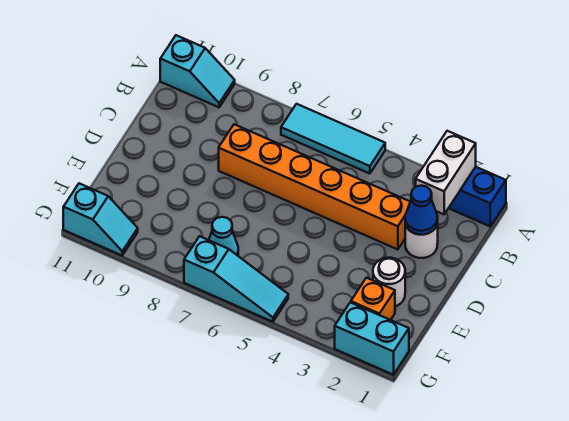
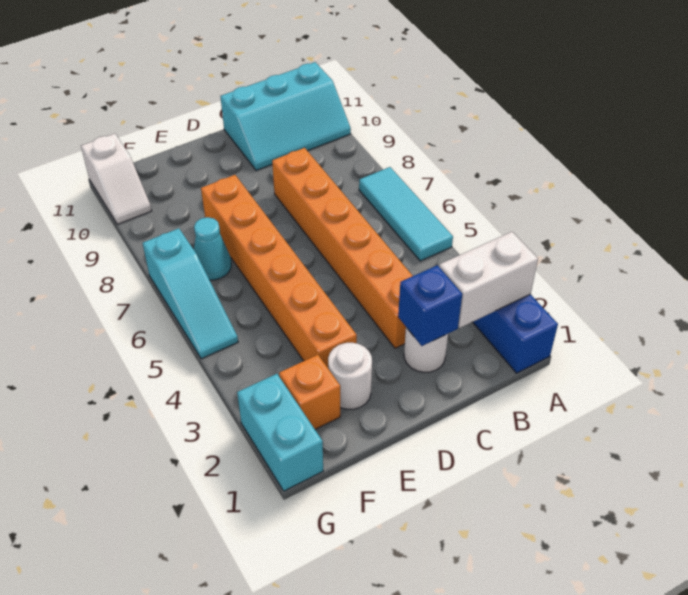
cyan slope A10:A11 level 1 top 11 -> cyan slope A10:C11 level 1 top 11
blue cone C2 level 2 -> blue brick C2 level 2
none -> orange brick E3:E8 level 1
cyan slope G10:G11 level 1 top 11 -> white slope G10:G11 level 1 top 11

